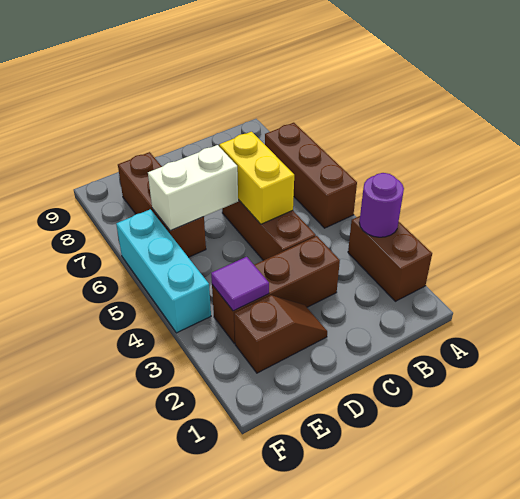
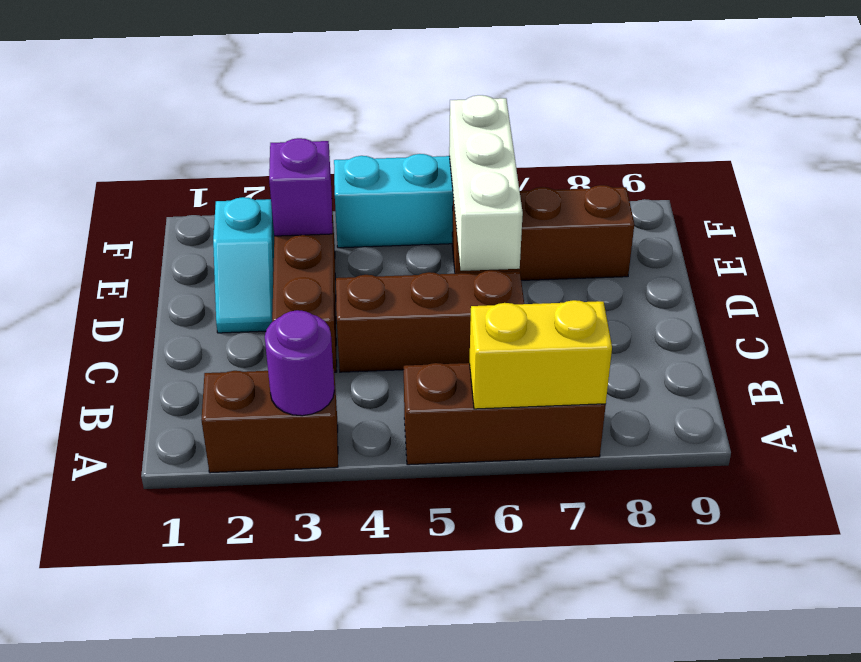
yellow brick C5:C6 level 2 -> yellow brick A6:A7 level 2
brown slope D2:E2 level 1 top E -> cyan slope D2:E2 level 1 top E
white brick D6:E6 level 2 -> white brick D6:F6 level 2
purple tile E3 level 2 -> purple brick E3 level 2

